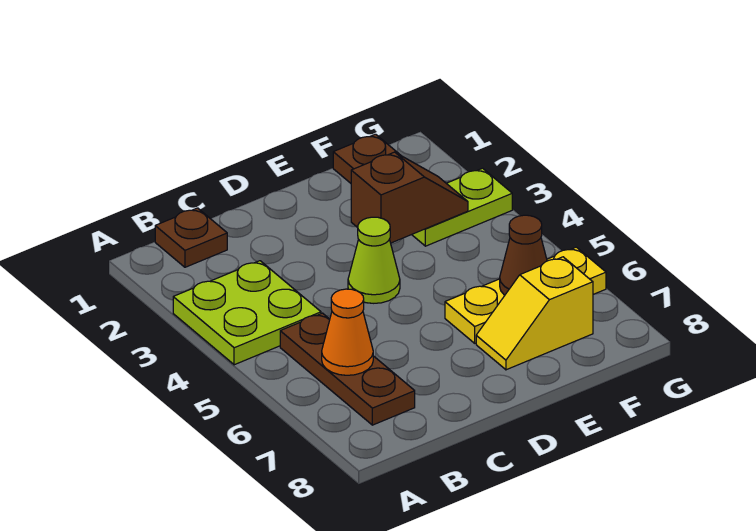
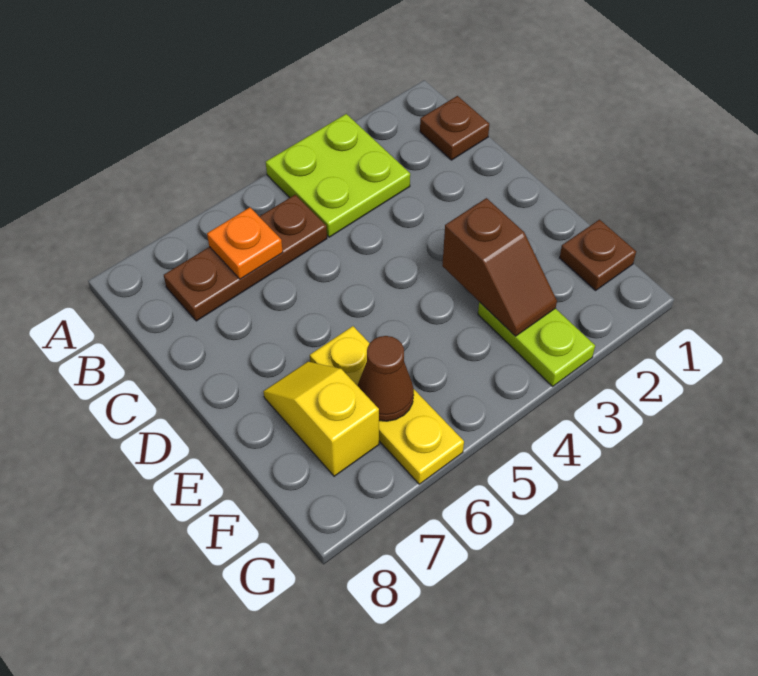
orange cone B6 level 2 -> orange plate B6 level 2
lime cone D4 level 1 -> none

